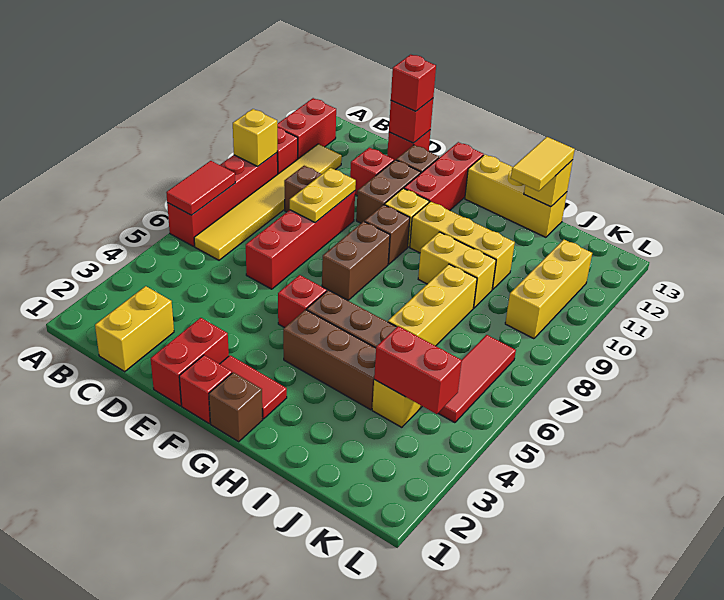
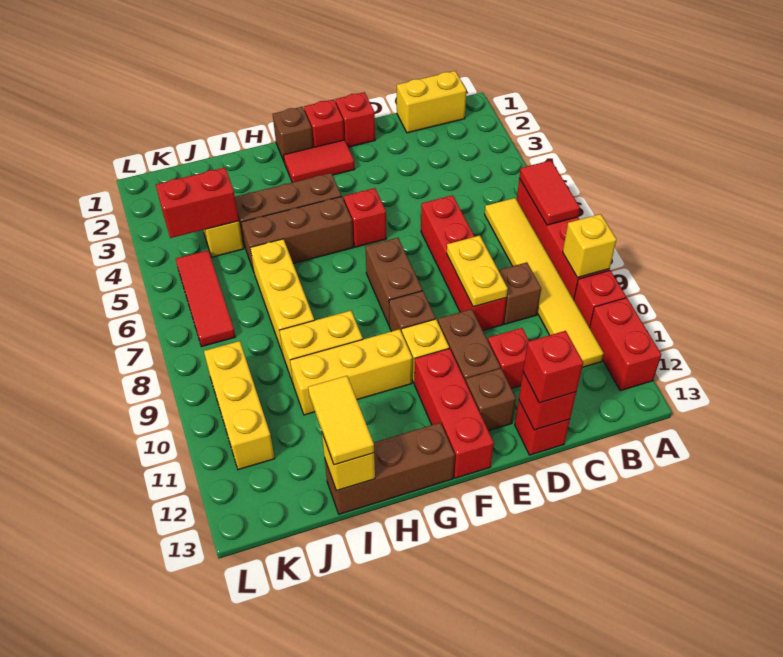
yellow brick C1:C2 level 1 -> yellow brick B1:C1 level 1
red brick E1:E2 level 1 -> red brick E1 level 1
yellow brick G13:I13 level 1 -> brown brick G13:I13 level 1

